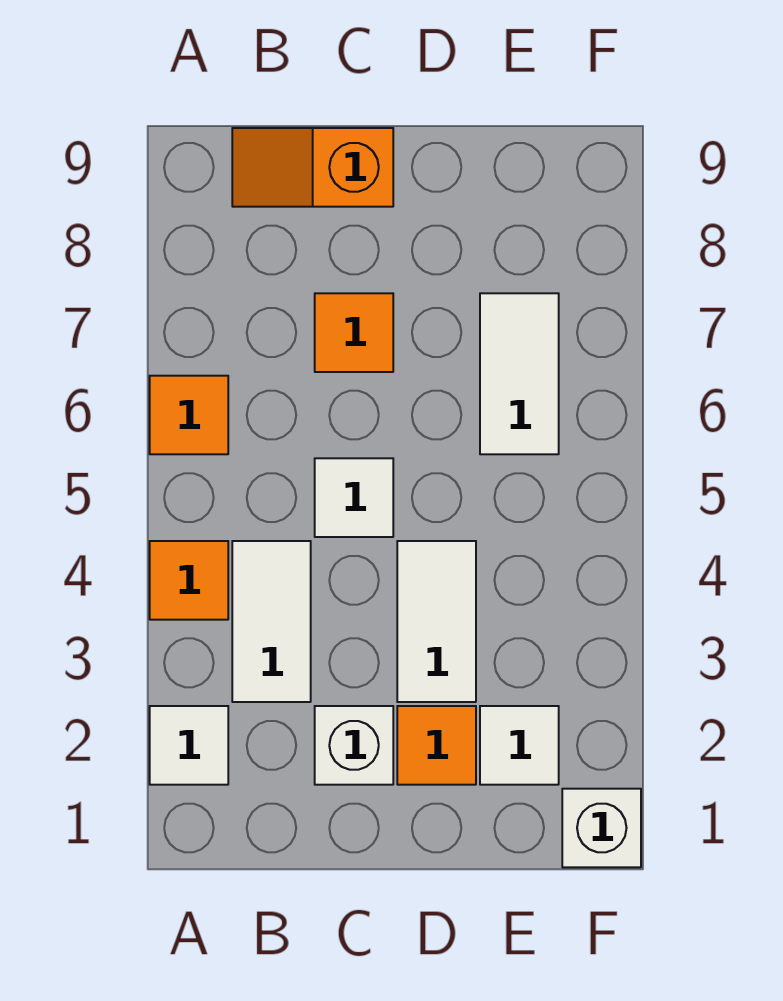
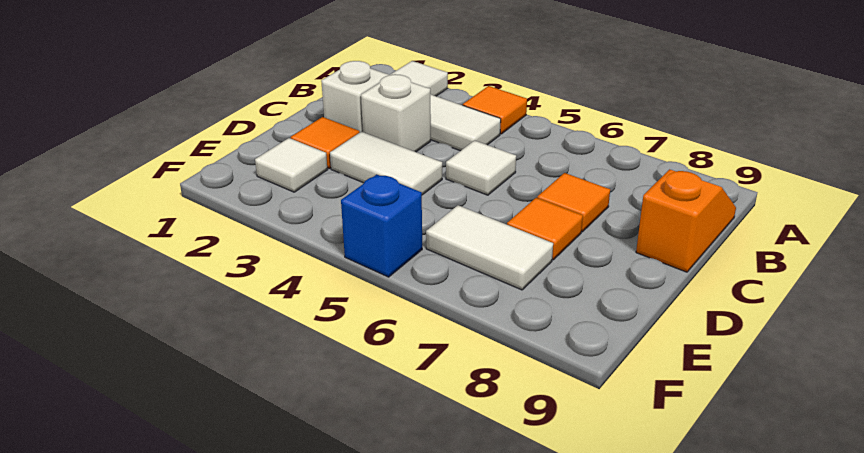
orange tile A6 level 1 -> orange tile D7 level 1
white brick F1 level 1 -> white brick C3 level 1
none -> blue brick F5 level 1

